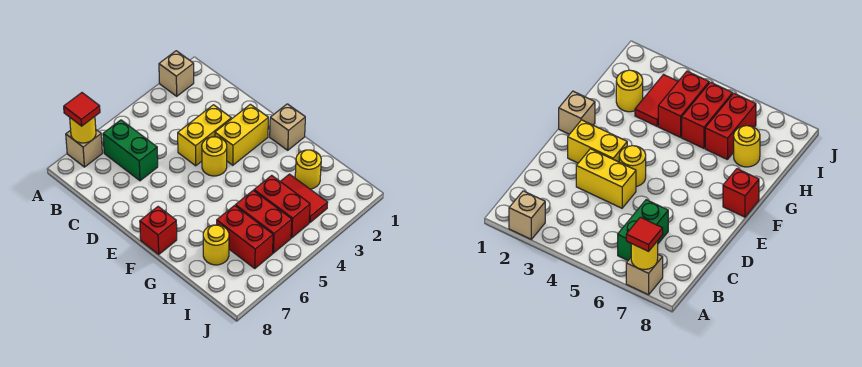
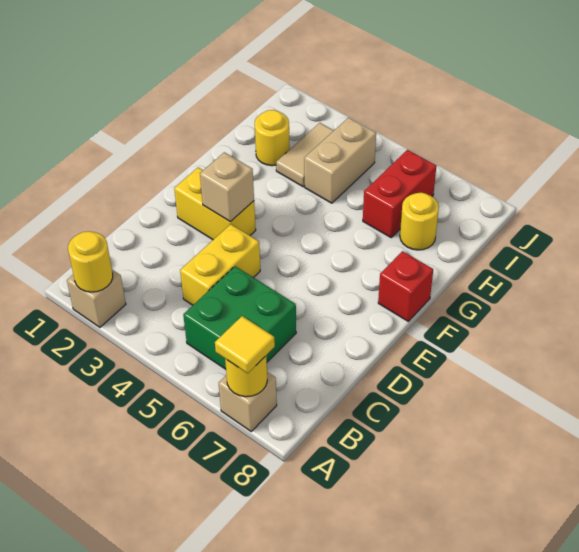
red tile A7 level 3 -> yellow tile A7 level 3
green brick B6:C6 level 1 -> green brick B5:C6 level 1
yellow brick D3:D4 level 1 -> yellow brick C4:D4 level 1
yellow round brick E4 level 1 -> yellow round brick A2 level 2
tan brick F1 level 1 -> tan brick E3 level 2
red tile H3:I3 level 1 -> tan tile H3:I3 level 1
red brick H4:I4 level 1 -> tan brick H4:I4 level 1
red brick H5:I5 level 1 -> none

